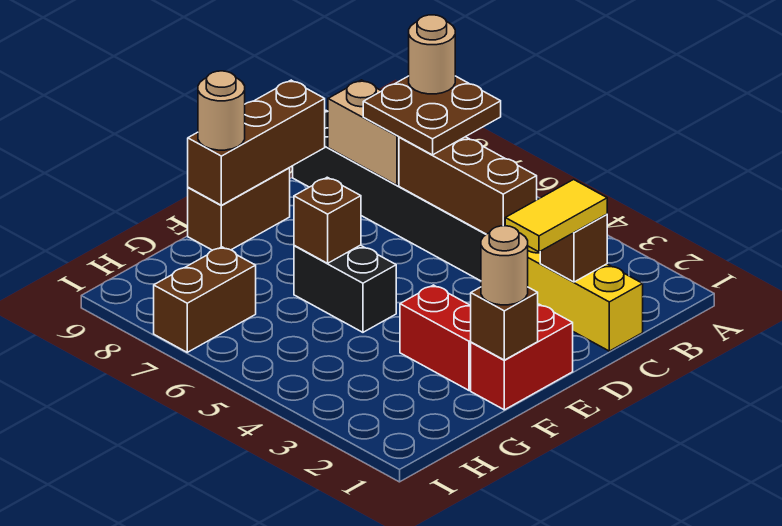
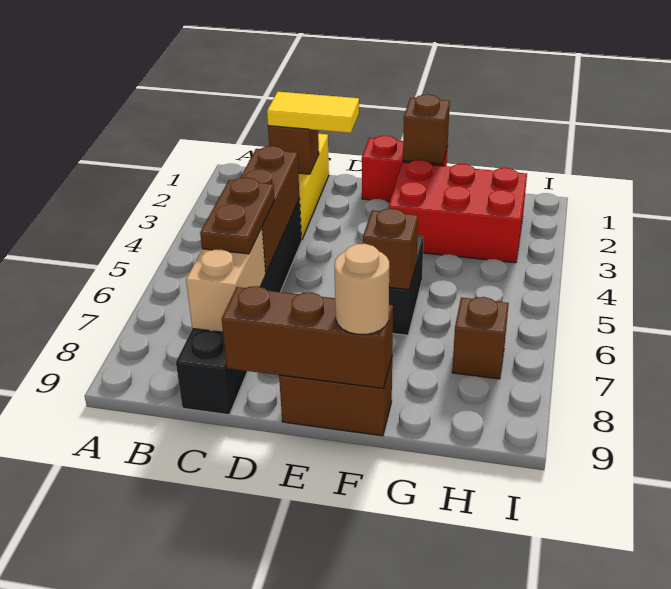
brown plate B6:C7 level 3 -> brown plate C6:C7 level 3
tan round brick B7 level 4 -> none
tan round brick F1 level 3 -> none
red brick F2:F3 level 1 -> red brick F2:H3 level 1
brown brick H7:I7 level 1 -> brown brick H7 level 1

